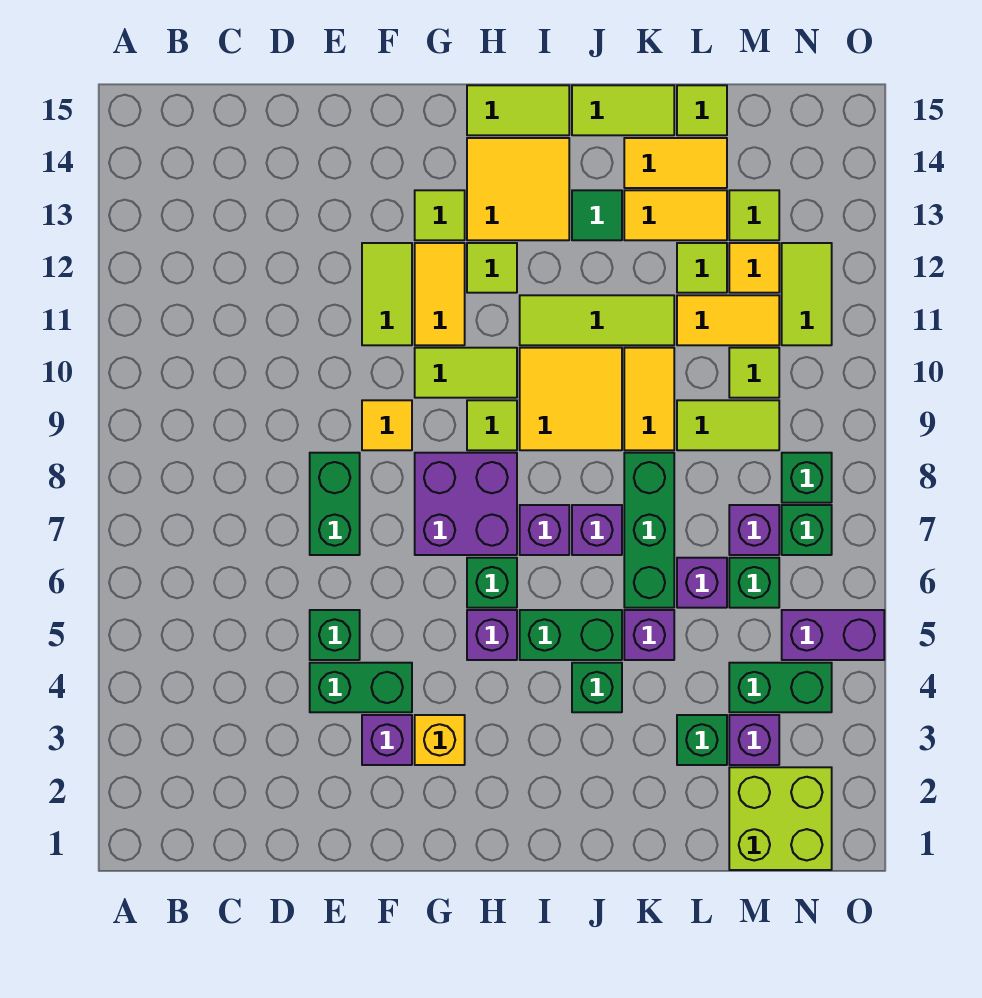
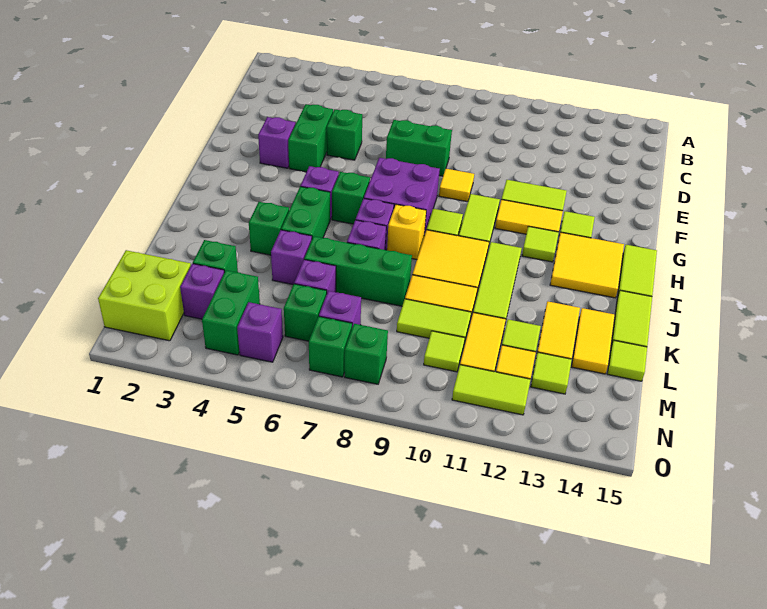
yellow brick G3 level 1 -> yellow brick I8 level 1
green tile J13 level 1 -> none
lime tile L9:M9 level 1 -> lime tile L9:L10 level 1
purple brick N5:O5 level 1 -> purple brick N5 level 1

